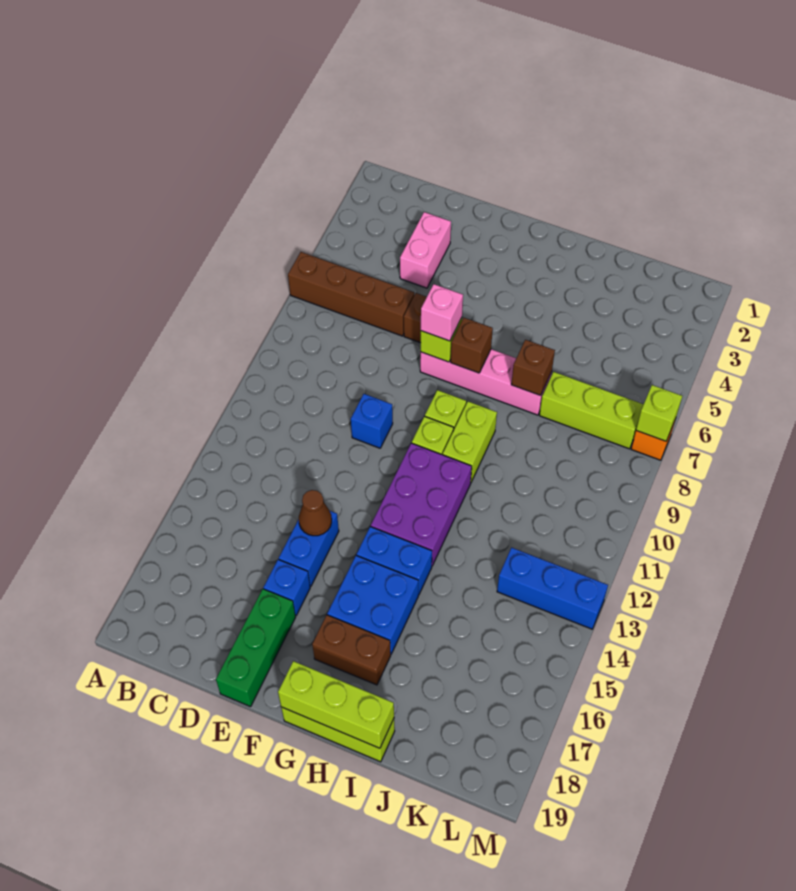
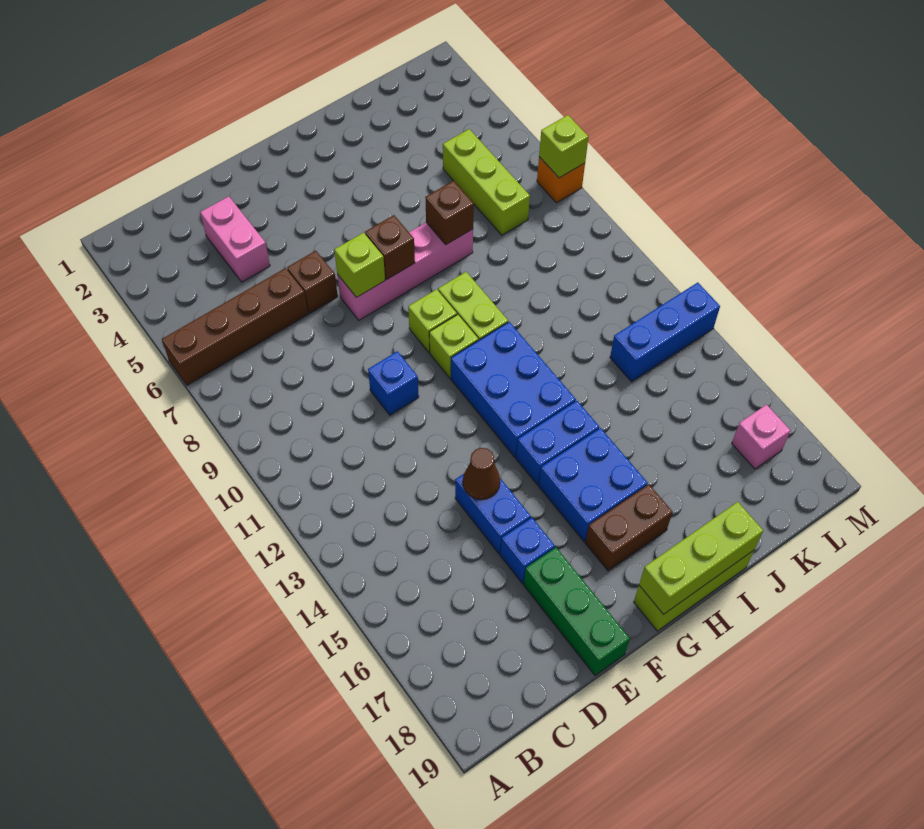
pink brick F7 level 3 -> pink brick L17 level 1
purple brick G11:H13 level 1 -> blue brick G11:H13 level 1
lime brick J7:L7 level 1 -> lime brick K5:K7 level 1

